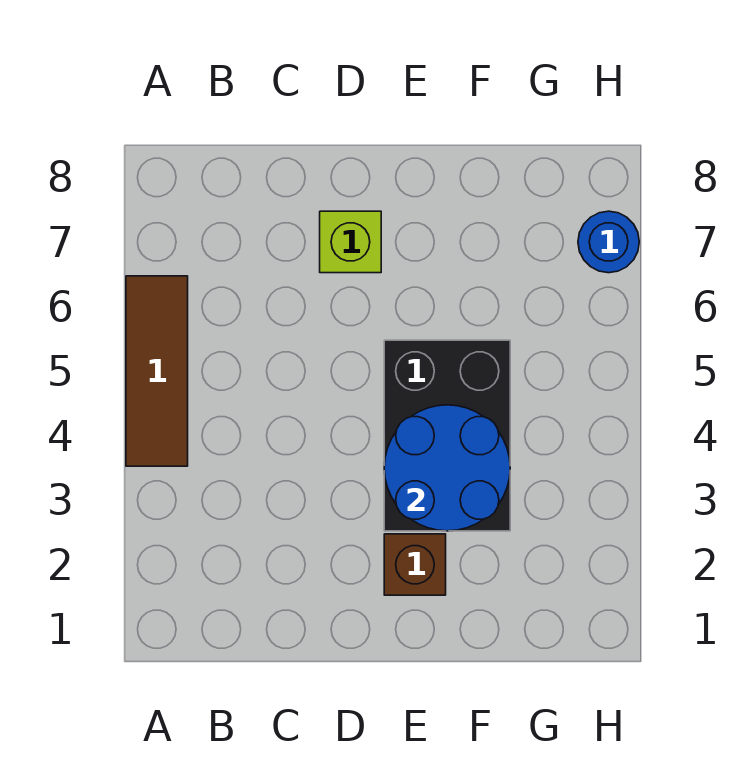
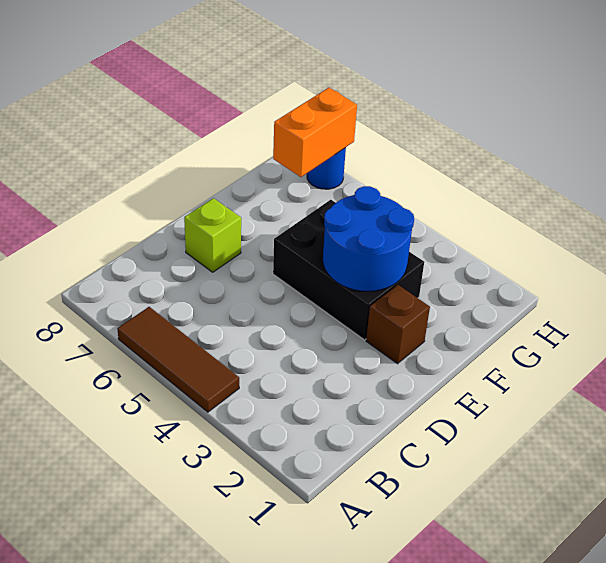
none -> orange brick G7:H7 level 2

